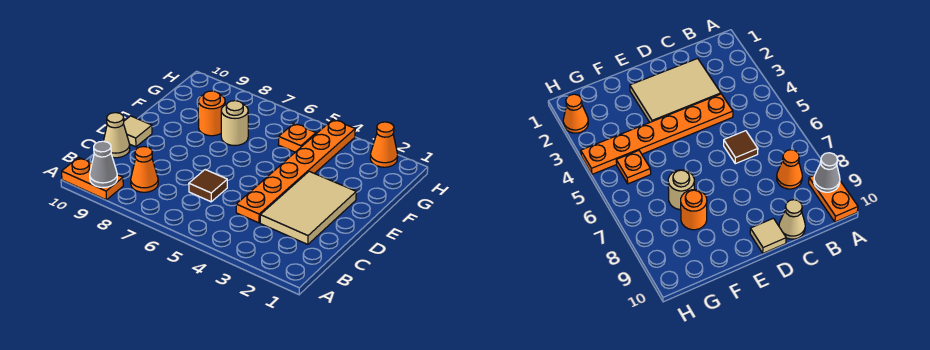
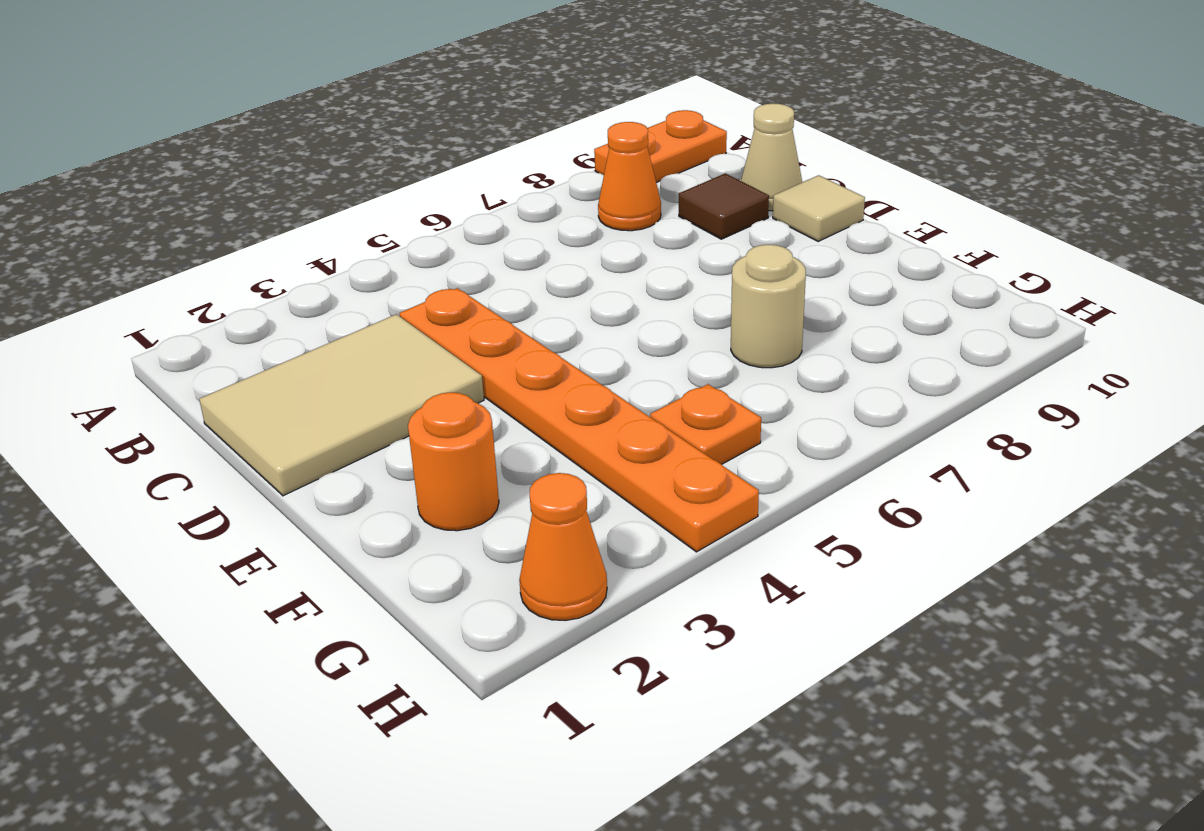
grey cone A9 level 2 -> none
tan tile C2:E3 level 1 -> tan tile C1:D3 level 1
brown tile C6 level 1 -> brown tile C9 level 1
orange round brick F8 level 1 -> orange round brick F2 level 1

